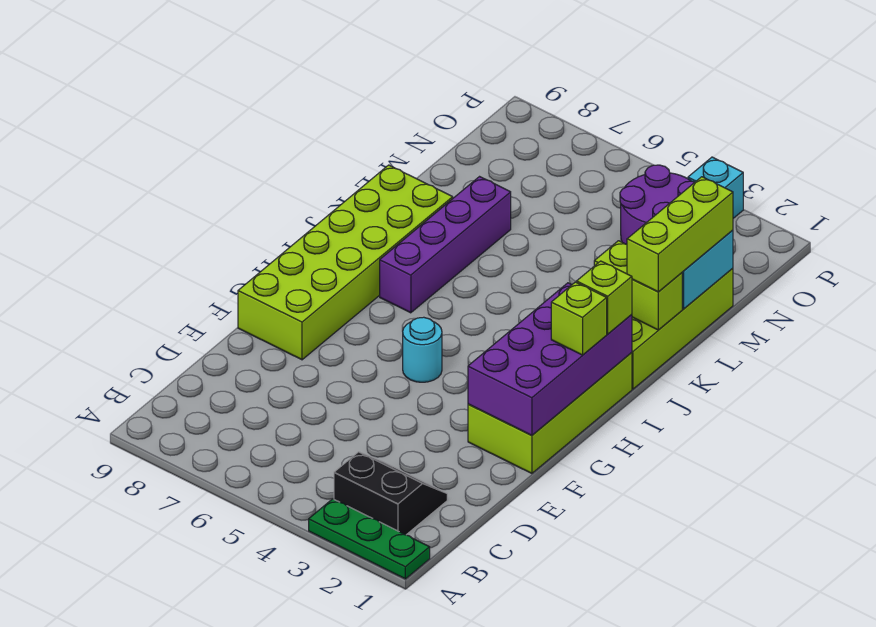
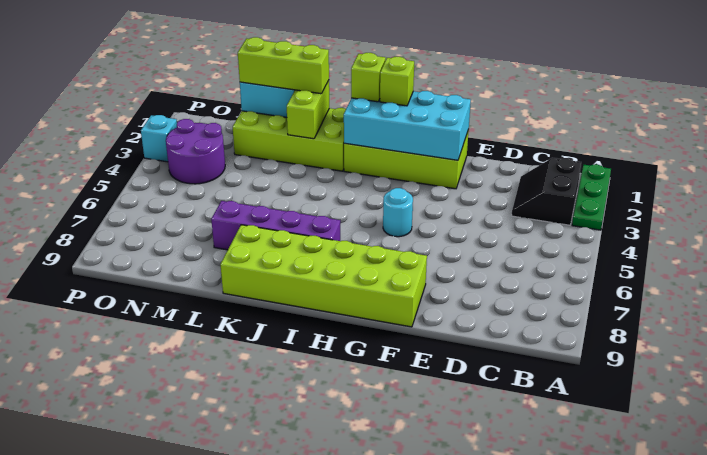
purple brick F1:I2 level 2 -> cyan brick F1:I2 level 2

